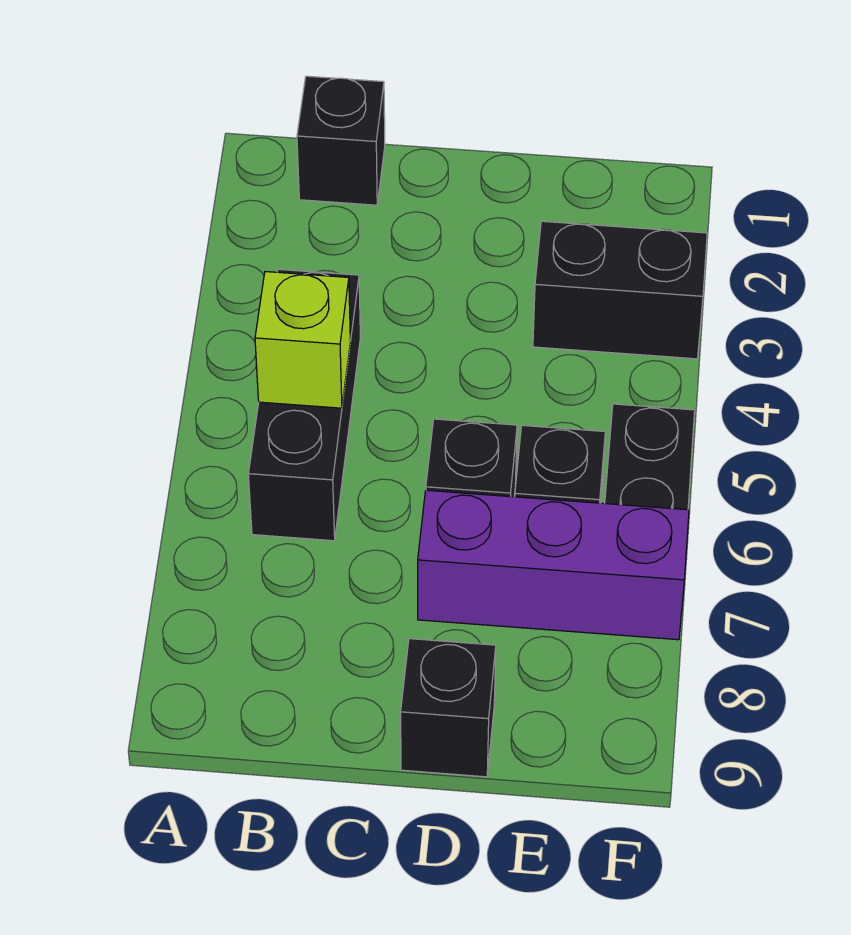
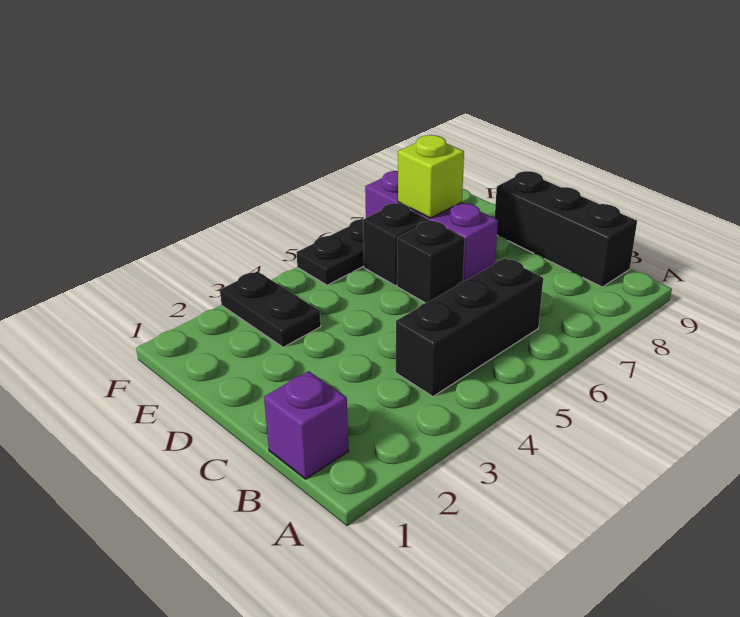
black brick B1 level 1 -> purple brick B1 level 1
lime brick B5 level 2 -> lime brick E7 level 2
black brick D9 level 1 -> black brick B9:D9 level 1
black brick E3:F3 level 1 -> black plate E3:F3 level 1

